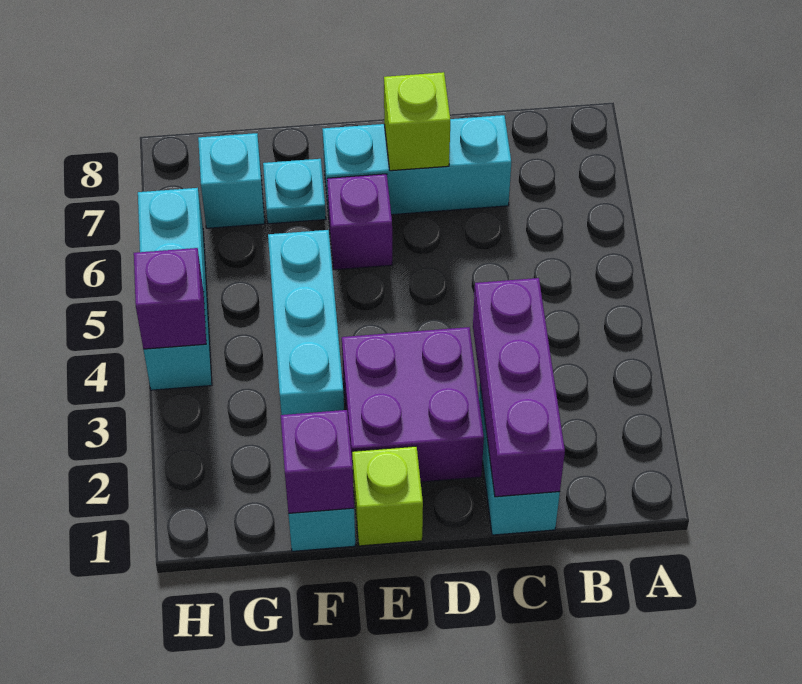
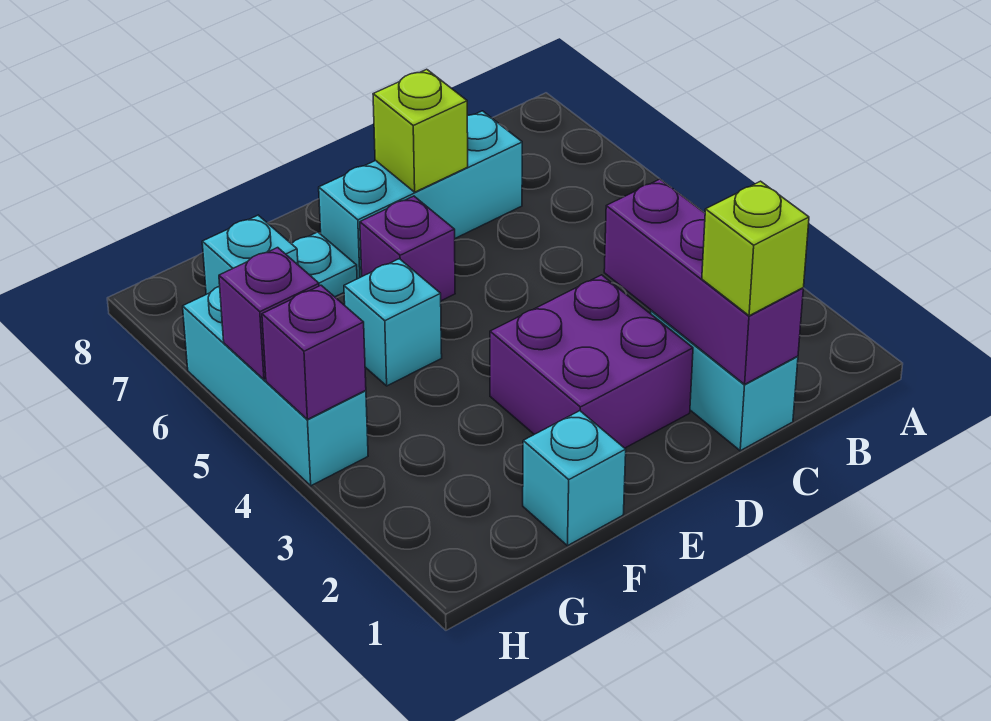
lime brick E1 level 1 -> lime brick C1 level 3
purple brick F1 level 2 -> purple brick H5 level 2
cyan brick F3:F5 level 1 -> cyan brick F5 level 1

